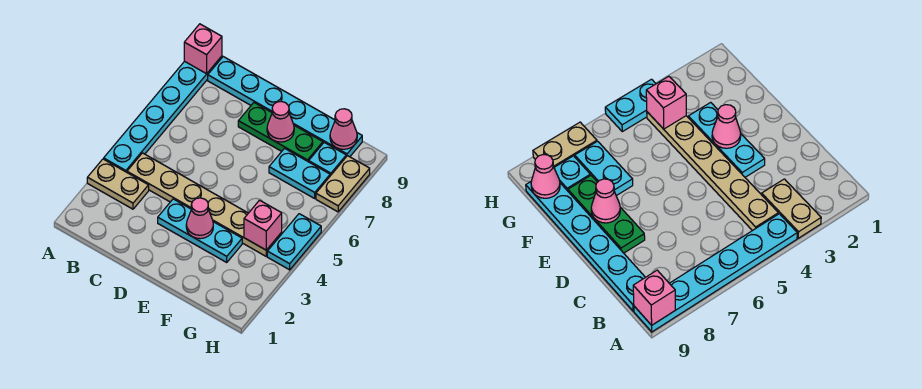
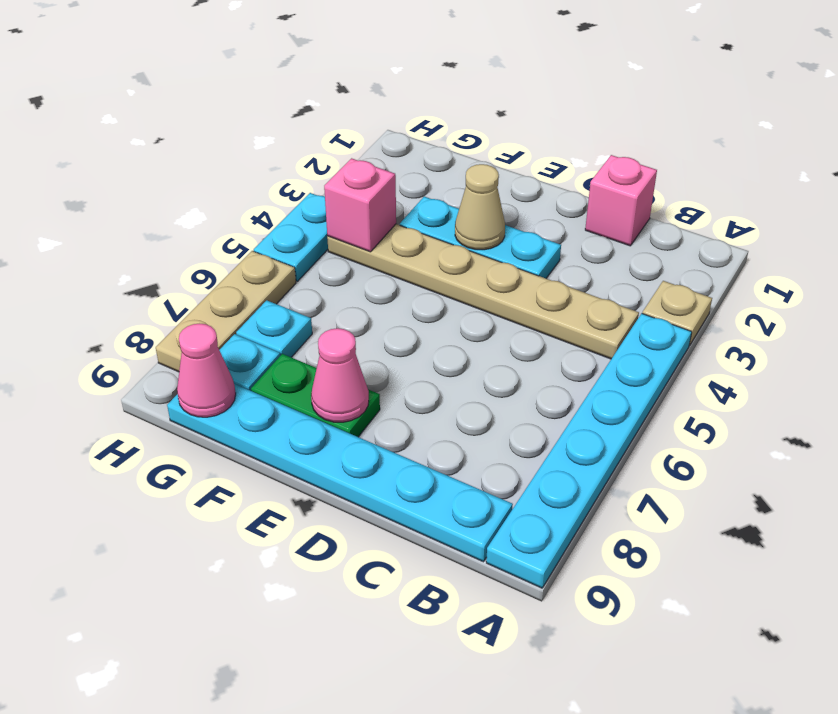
tan plate A3:B3 level 1 -> tan plate A3 level 1
pink brick A9 level 2 -> pink brick C1 level 1
green plate D8:F8 level 1 -> green plate E8:F8 level 1
pink cone E3 level 2 -> tan cone E3 level 2
cyan plate F7:G7 level 1 -> cyan plate G7 level 1
tan plate H7:H8 level 1 -> tan plate H6:H8 level 1

